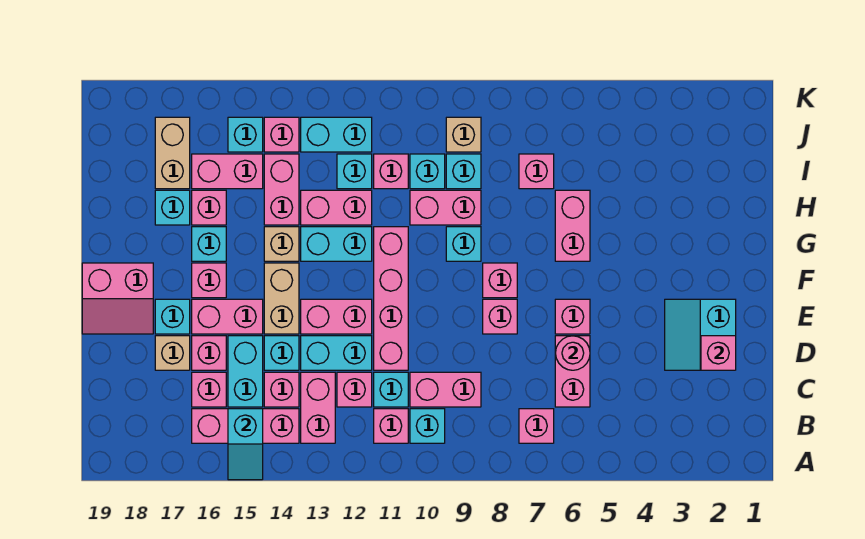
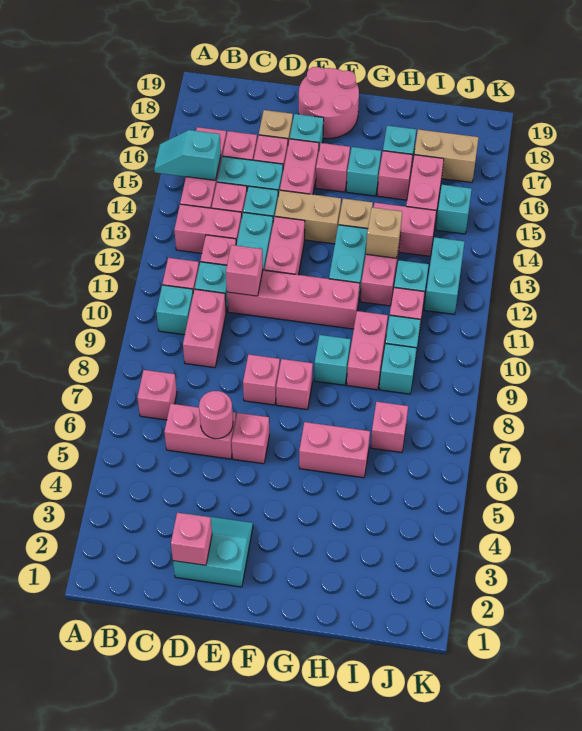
pink slope E18:F19 level 1 top F -> pink round brick E18:F19 level 1
tan brick J9 level 1 -> tan brick H13 level 2
pink brick J14 level 1 -> pink brick D11 level 2

